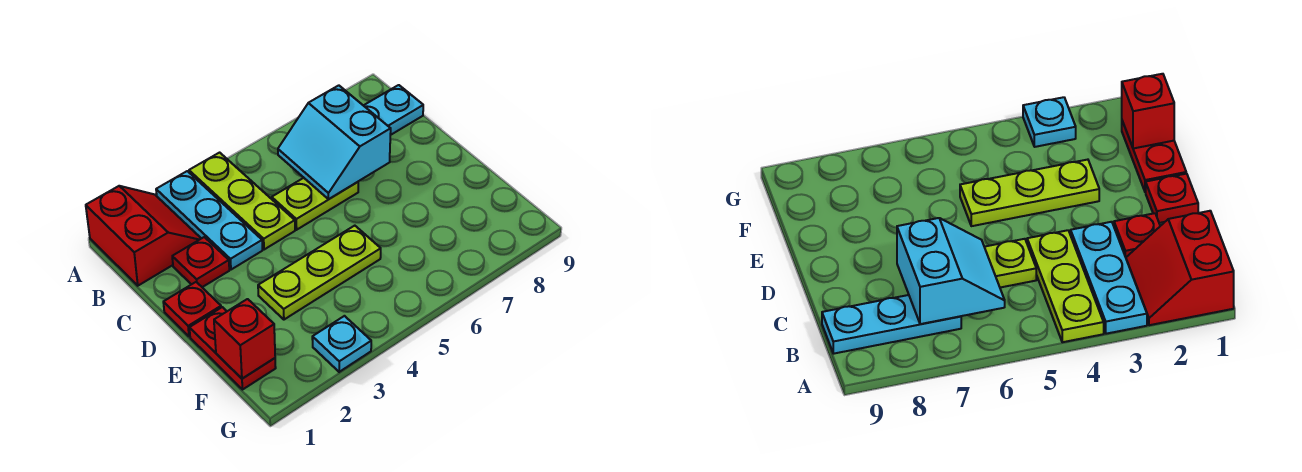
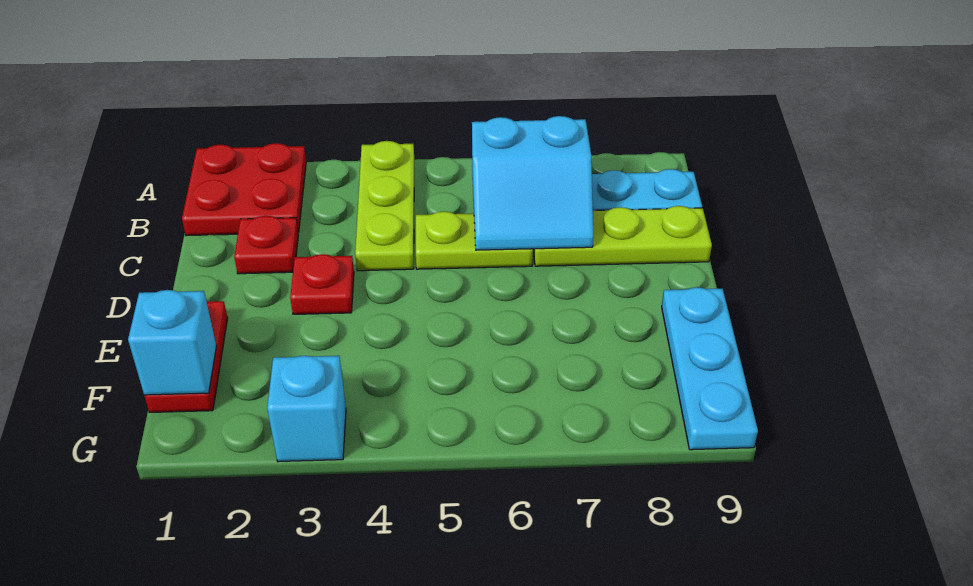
red slope A1:B2 level 1 top 1 -> red plate A1:B2 level 1
cyan plate A3:C3 level 1 -> cyan plate E9:G9 level 1
cyan slope B6:C7 level 2 top 7 -> cyan slope B6:C7 level 2 top B
red plate D1 level 1 -> red plate D3 level 1
lime plate E3:E5 level 1 -> lime plate C7:C9 level 1
red brick F1 level 2 -> cyan brick F1 level 2
cyan plate G3 level 1 -> cyan brick G3 level 1

